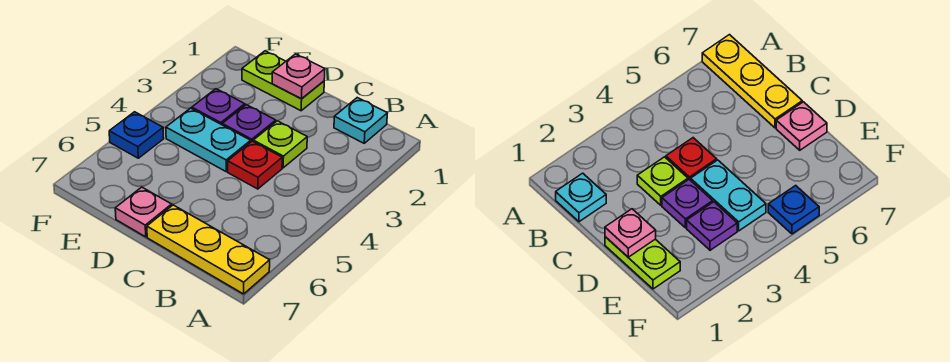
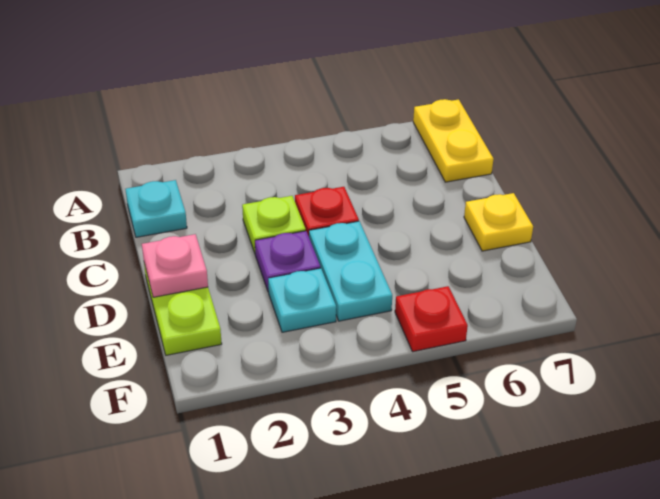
yellow plate A7:C7 level 1 -> yellow plate A7:B7 level 1
pink plate D7 level 1 -> yellow plate D7 level 1
purple plate E3 level 1 -> cyan plate E3 level 1
blue plate F5 level 1 -> red plate F5 level 1

